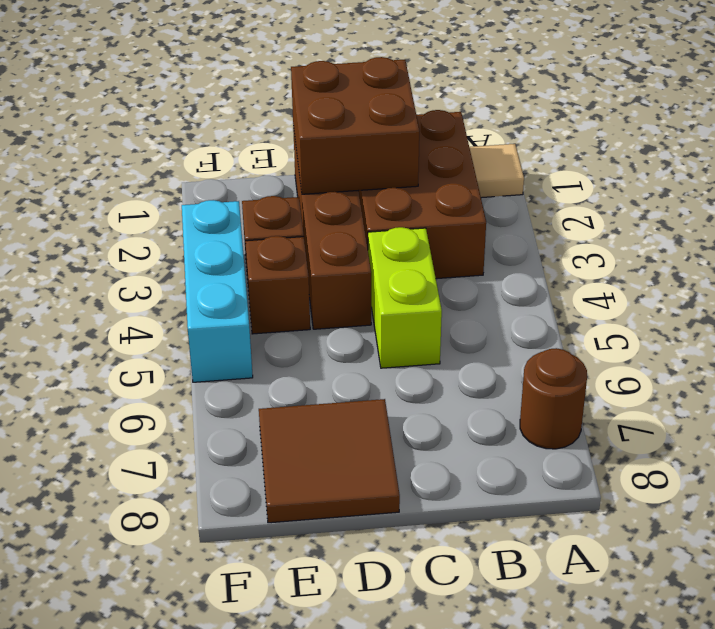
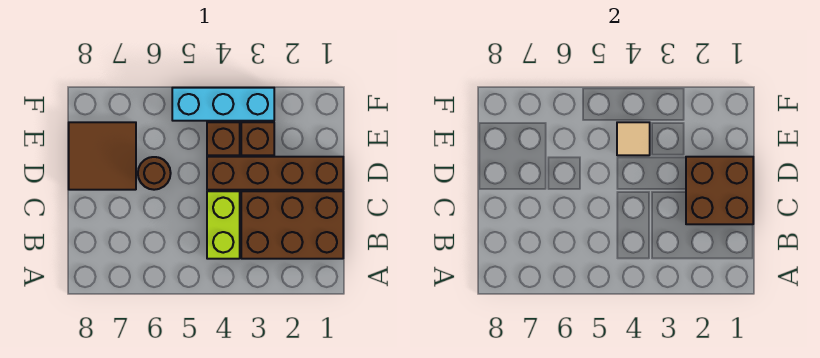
tan tile A1 level 1 -> tan tile E4 level 2
brown round brick A7 level 1 -> brown round brick D6 level 1
lime brick C4:C5 level 1 -> lime brick B4:C4 level 1

